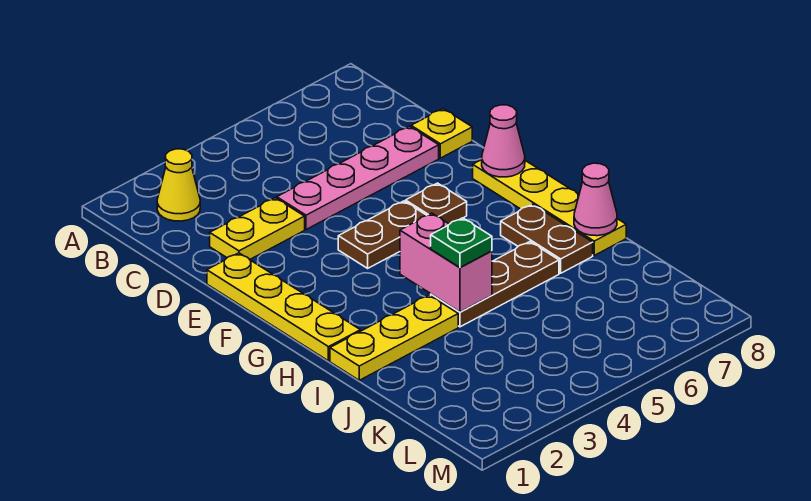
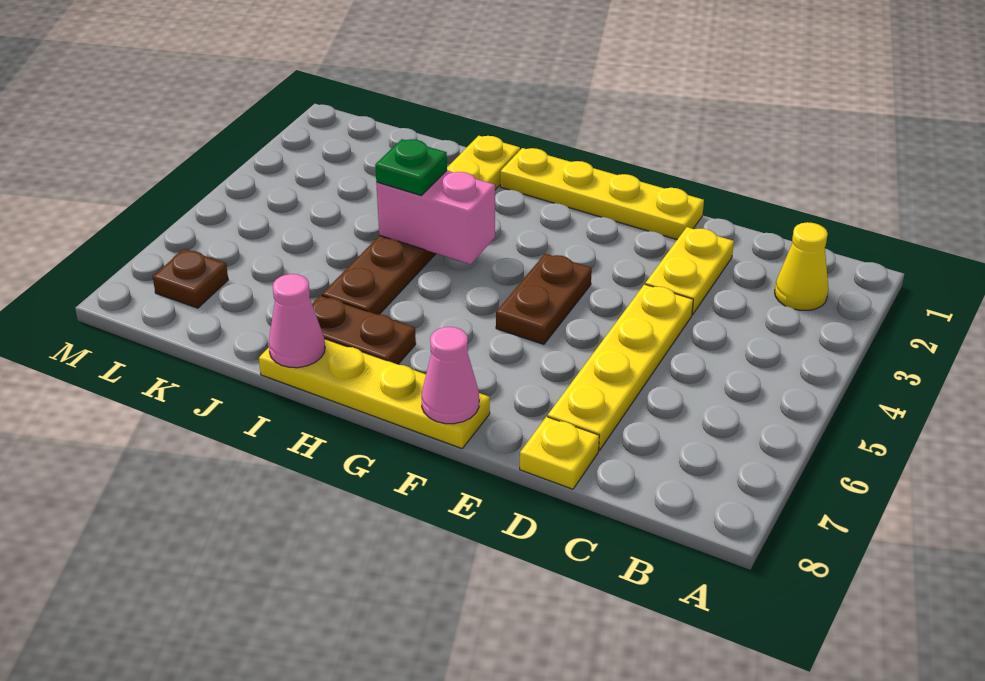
pink plate D4:D7 level 1 -> yellow plate D4:D7 level 1
brown plate F6 level 1 -> brown plate L7 level 1

